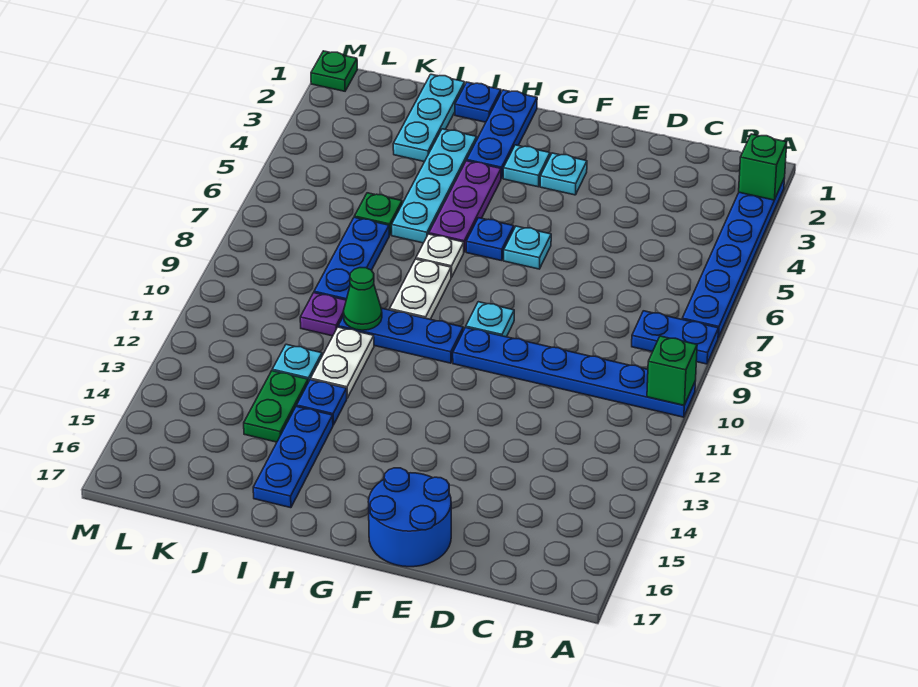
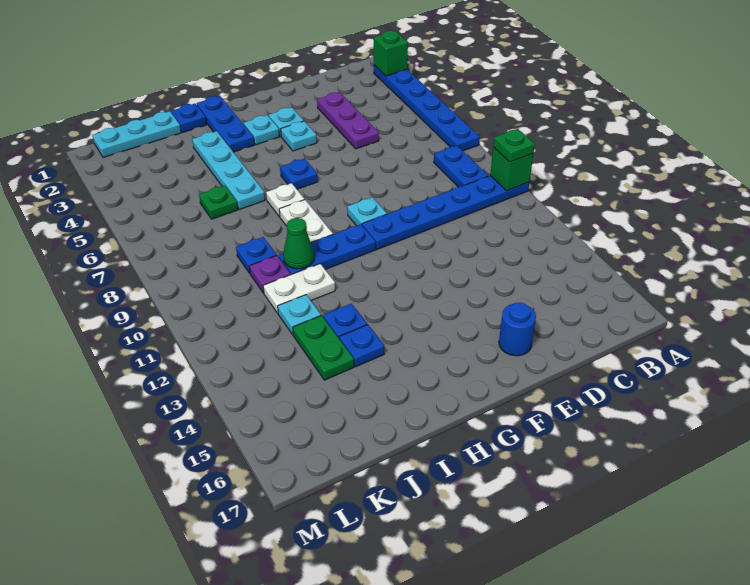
blue plate A8:B8 level 1 -> blue plate B8:B9 level 1
blue round brick E16:F17 level 1 -> blue round brick E16 level 1
cyan plate F6 level 1 -> cyan plate F4 level 1
purple plate H4:H6 level 1 -> purple plate D3:D5 level 1
white plate I11:I12 level 1 -> white plate I11:J11 level 1
blue plate I14:I16 level 1 -> blue plate I14 level 1
cyan plate J1:J3 level 1 -> cyan plate J1:L1 level 1
blue plate J7:J9 level 1 -> blue plate J9 level 1
green plate M1 level 1 -> green plate A10 level 3

